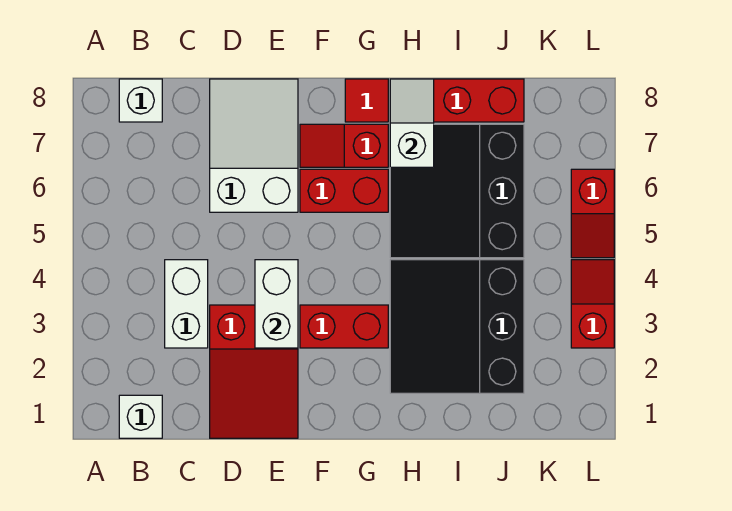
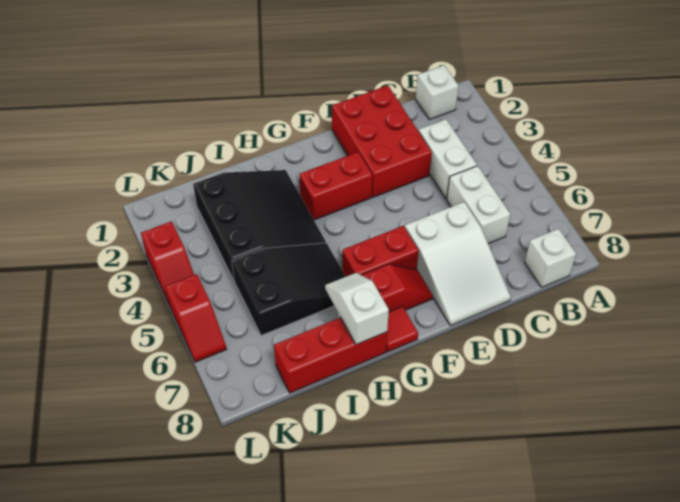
red slope D1:E3 level 1 top 3 -> red brick D1:E3 level 1
white brick E3:E4 level 2 -> white brick C5:C6 level 1
black slope H5:J7 level 1 top J -> black slope H5:J6 level 1 top J
white slope H7:H8 level 2 top 7 -> white slope H7:H8 level 2 top 8
red slope L5:L6 level 1 top 6 -> red slope L5:L6 level 1 top 5

